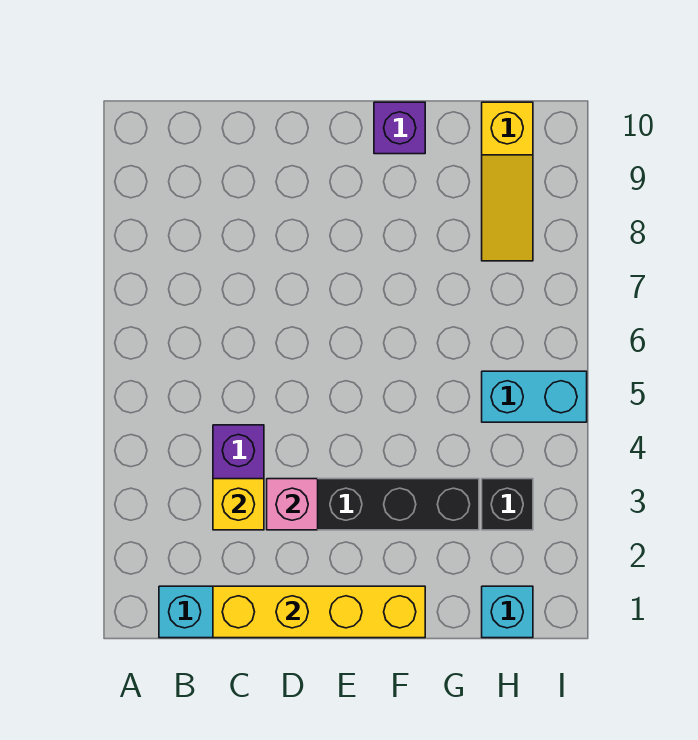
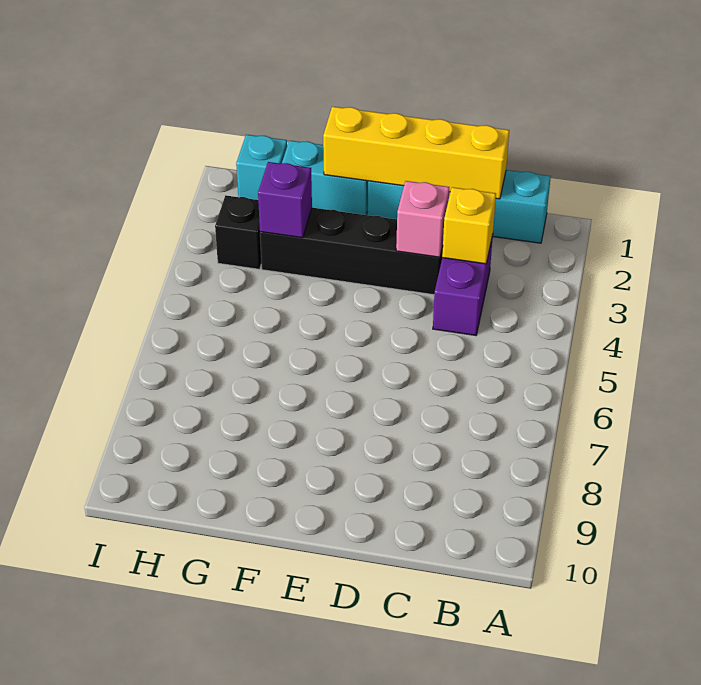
purple brick F10 level 1 -> purple brick G3 level 2
cyan brick H5:I5 level 1 -> cyan brick F1:G1 level 1
yellow slope H8:H10 level 1 top 10 -> none

